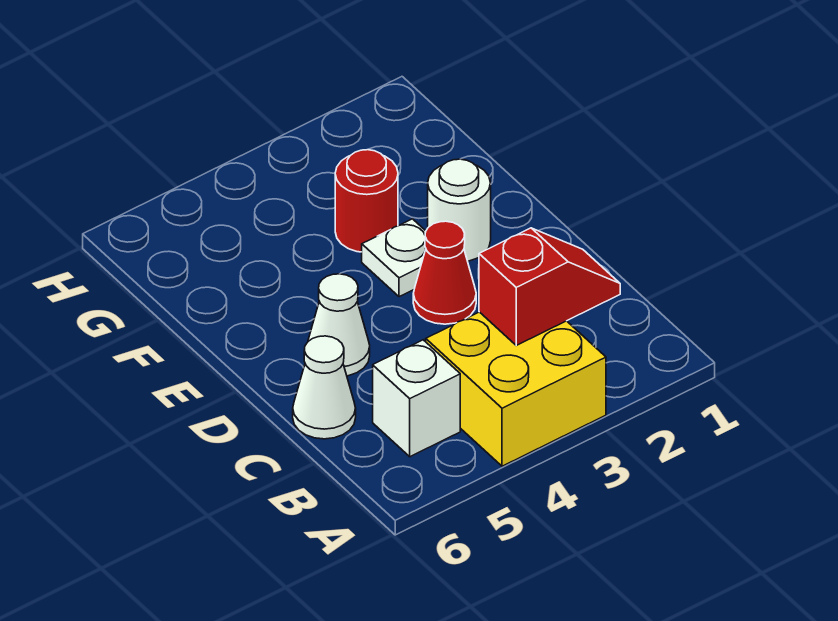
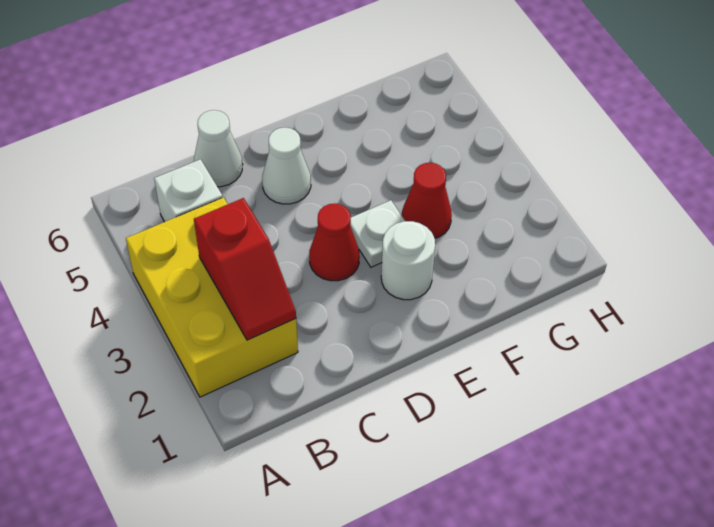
yellow brick A3:B4 level 1 -> yellow brick A2:B4 level 1
red round brick F3 level 1 -> red cone F3 level 1

